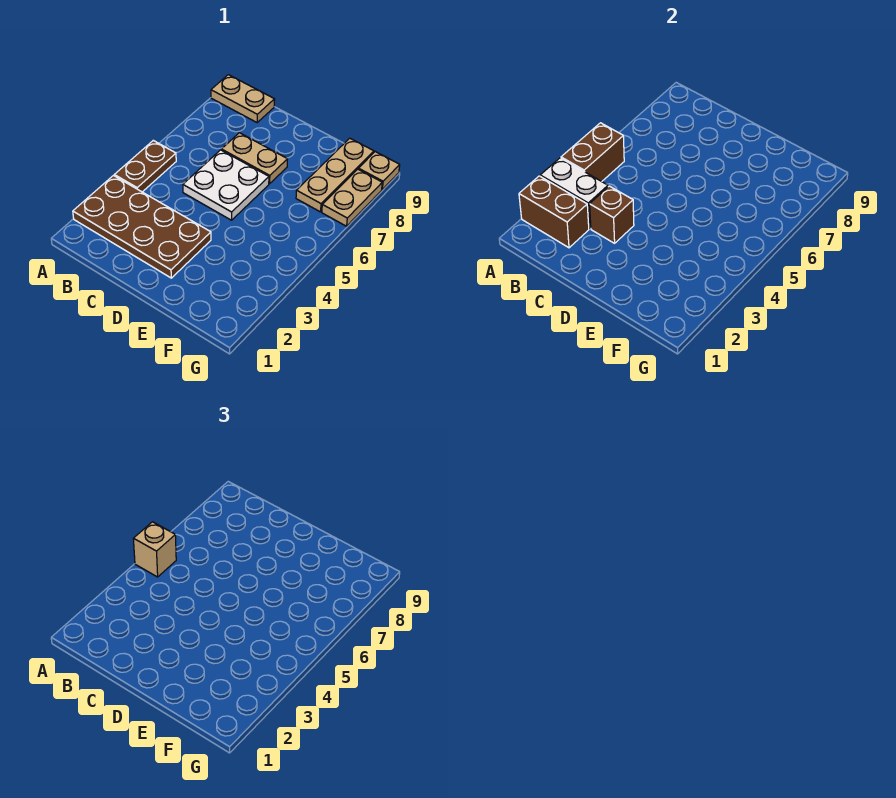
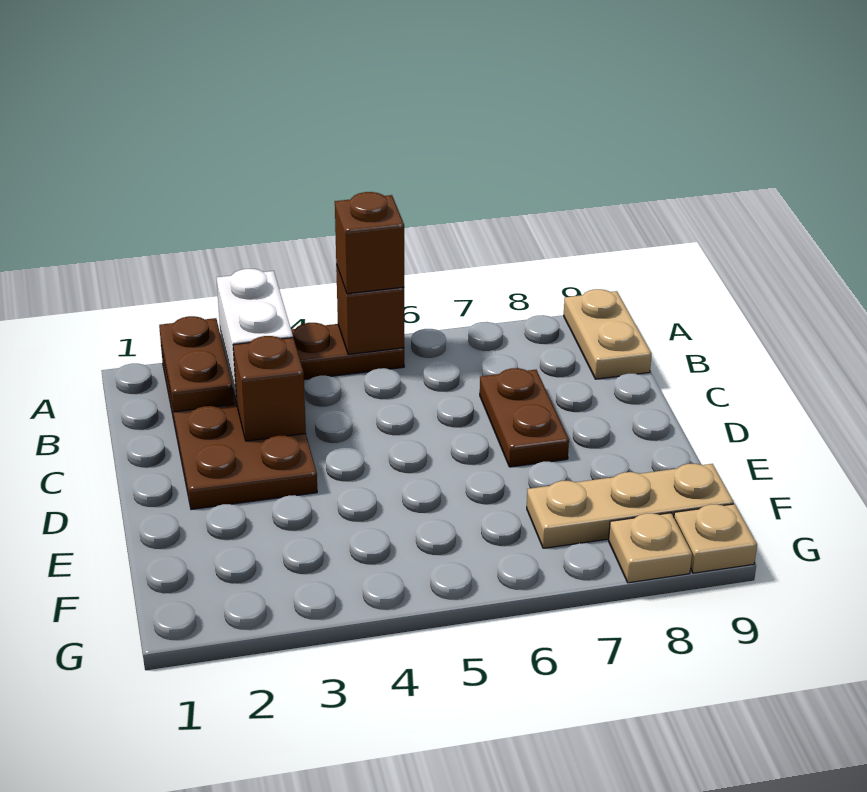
brown brick A2:B2 level 2 -> brown plate A2:B2 level 2
brown brick A4:A5 level 2 -> brown brick A5 level 2
tan brick A5 level 3 -> brown brick A5 level 3
white plate C5:D6 level 1 -> none
tan plate C7:D7 level 1 -> brown plate C7:D7 level 1
tan plate G7:G8 level 1 -> tan plate G8 level 1

